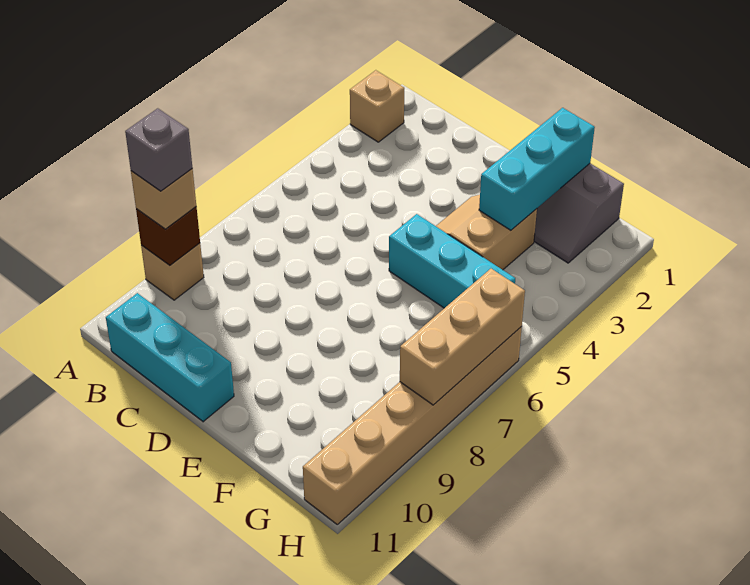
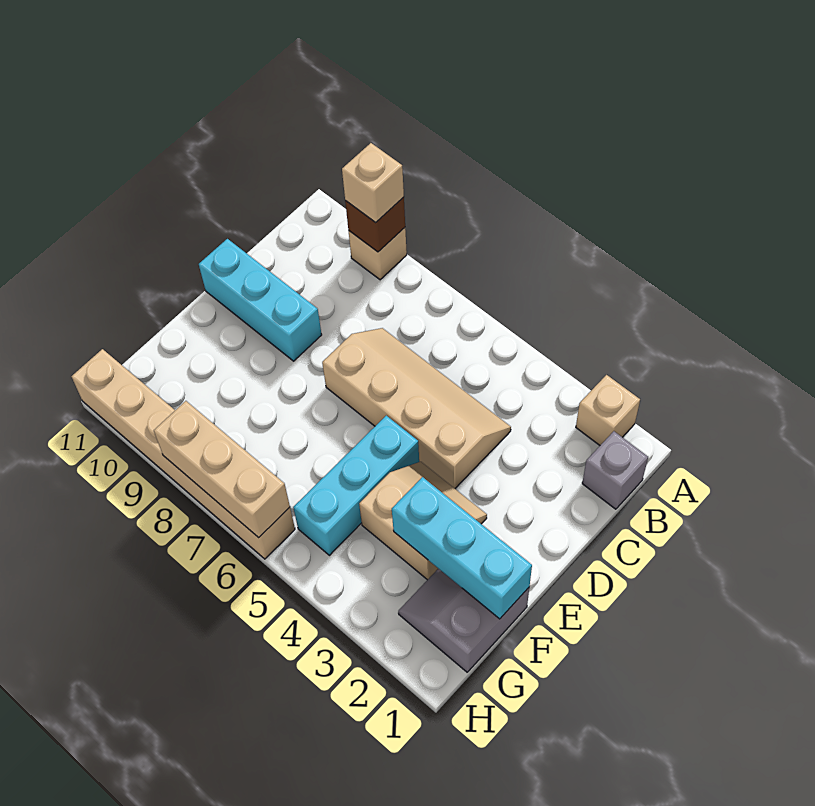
grey brick A9 level 4 -> grey brick B1 level 1
cyan brick B11:D11 level 1 -> cyan brick D9:D11 level 1
none -> tan slope C4:D7 level 1 top D

